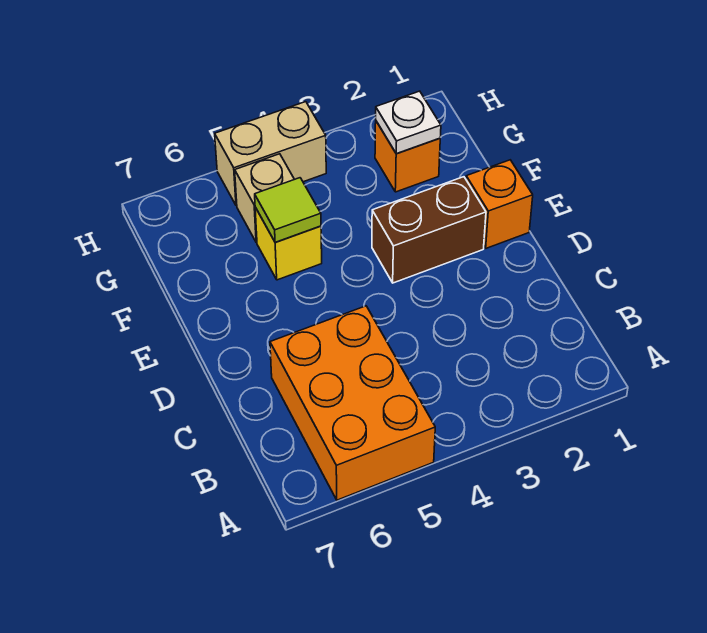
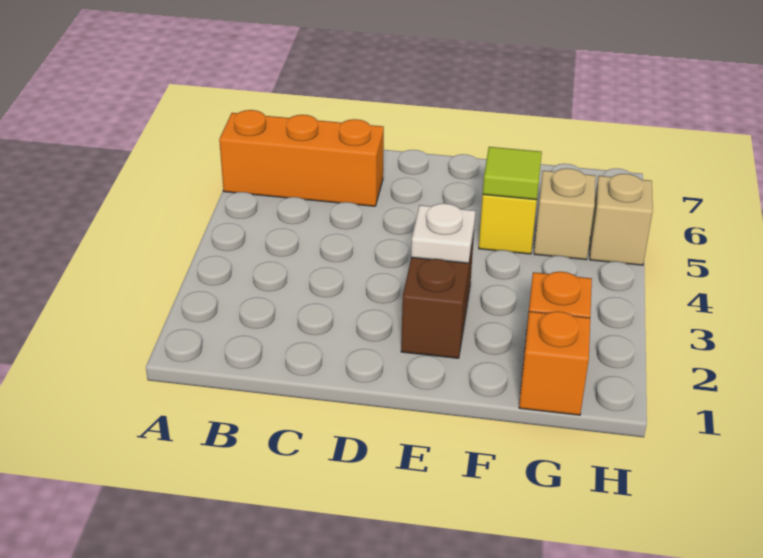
orange brick A5:C6 level 1 -> orange brick A6:C6 level 1
orange brick E1 level 1 -> orange brick G1 level 1
white plate G2 level 2 -> white plate E3 level 2
tan brick H4:H5 level 1 -> tan brick H5 level 1

